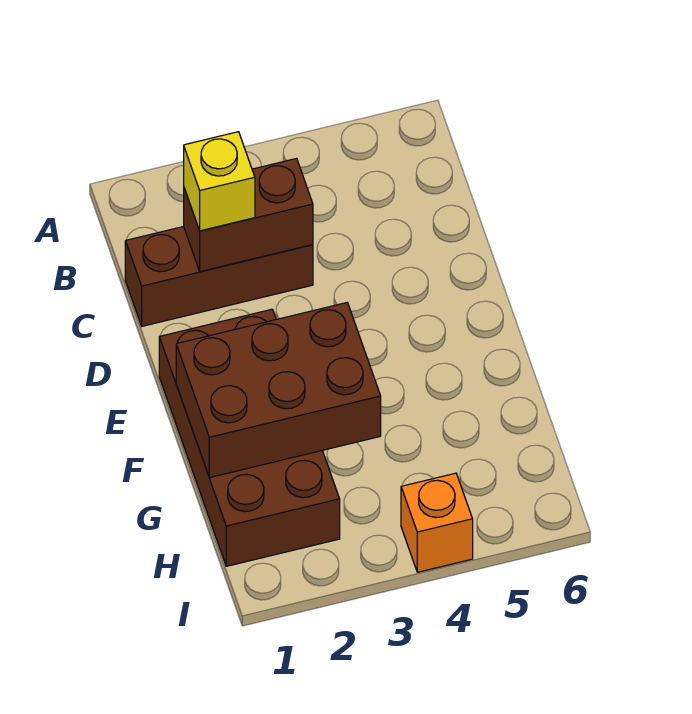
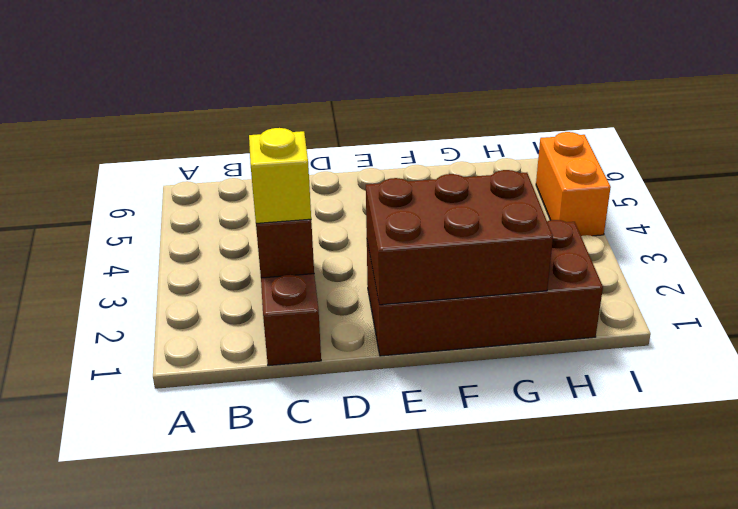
brown brick F1:G3 level 2 -> brown brick E1:G2 level 2
orange brick I4 level 1 -> orange brick I4:I5 level 1

